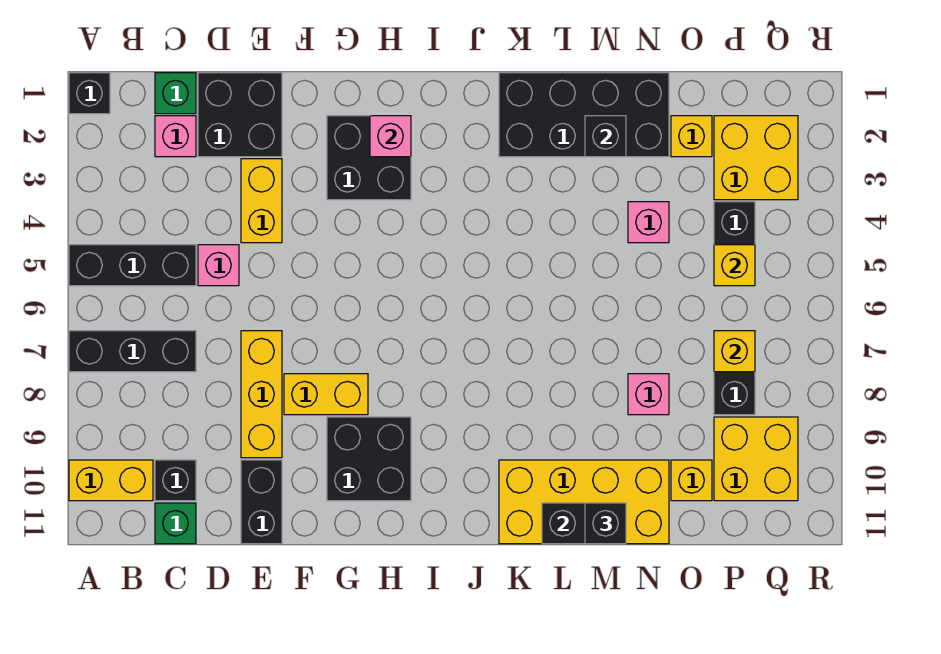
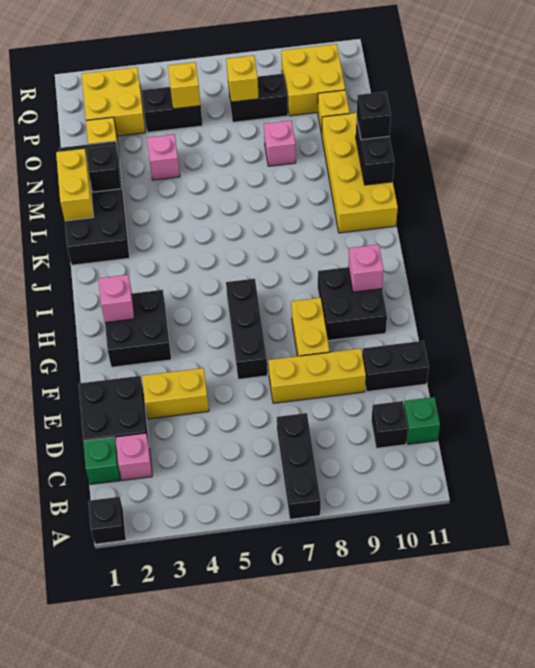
black brick A5:C5 level 1 -> black brick F6:H6 level 1
yellow brick A10:B10 level 1 -> yellow brick L1:M1 level 2
pink brick D5 level 1 -> pink brick H10 level 2

